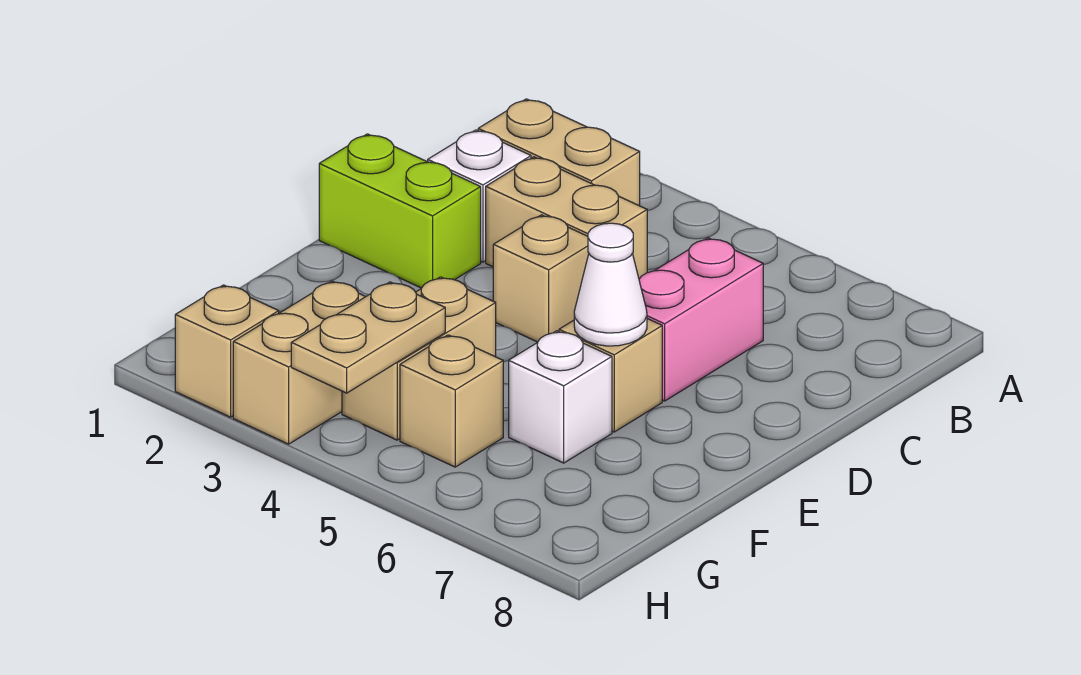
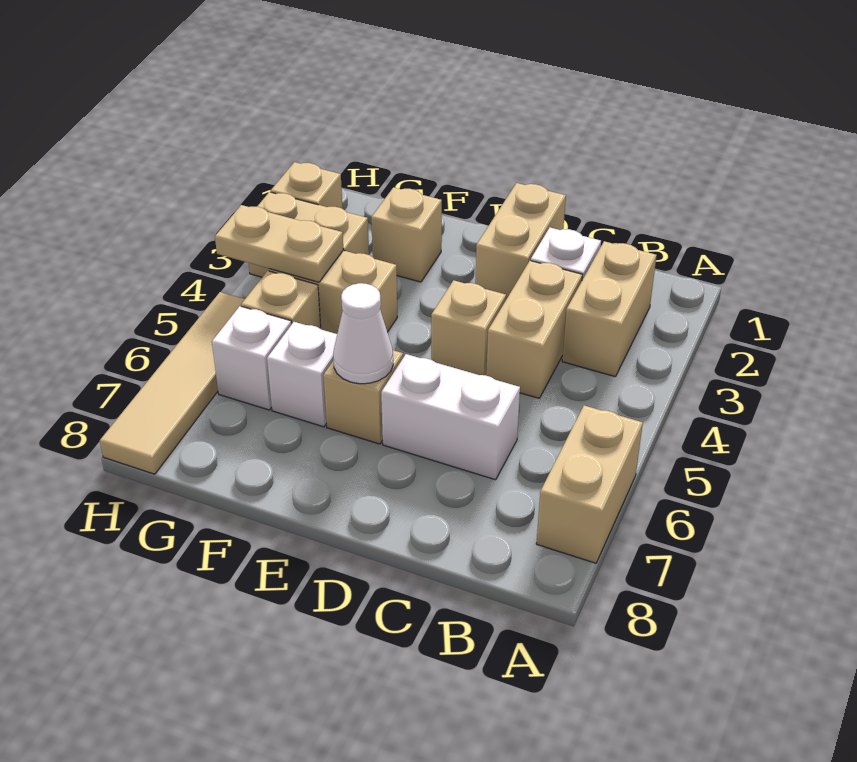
none -> tan brick A6:A7 level 1
pink brick C6:D6 level 1 -> white brick C6:D6 level 1
lime brick D1:D2 level 1 -> tan brick D1:D2 level 1
none -> tan brick F2 level 1
none -> white brick G6 level 1
none -> tan tile H5:H8 level 1

